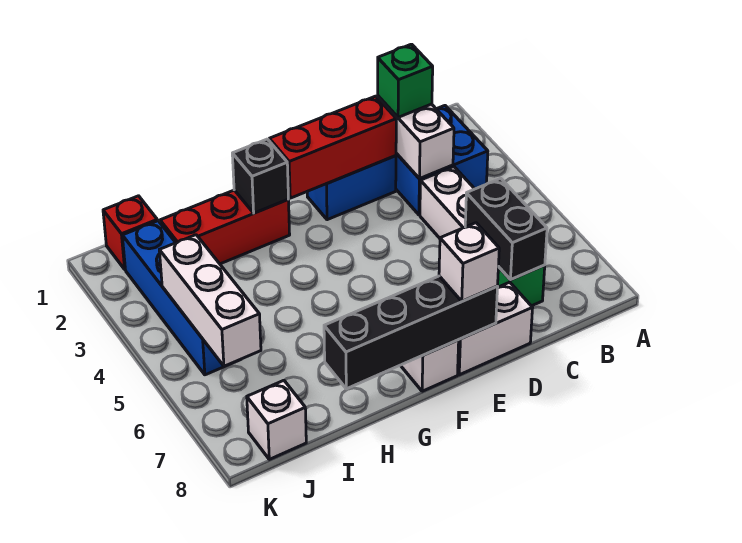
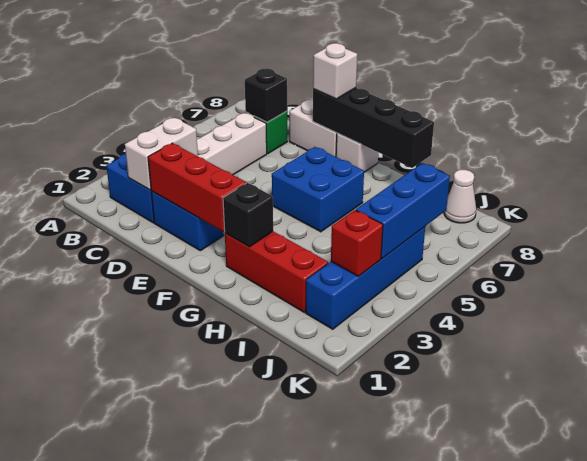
green brick C2 level 3 -> none
black brick C6:C7 level 2 -> black brick C7 level 2
none -> blue brick F5:G6 level 1
red brick J1 level 1 -> red brick J3 level 2
white brick J4:J6 level 2 -> blue brick J4:J6 level 2
white brick J8 level 1 -> white cone J8 level 1

